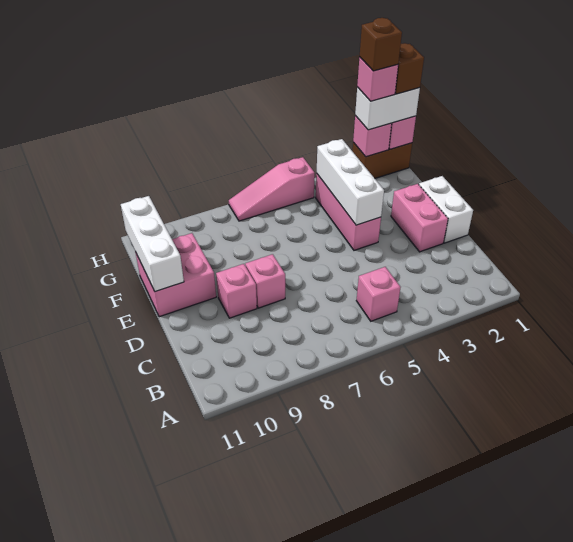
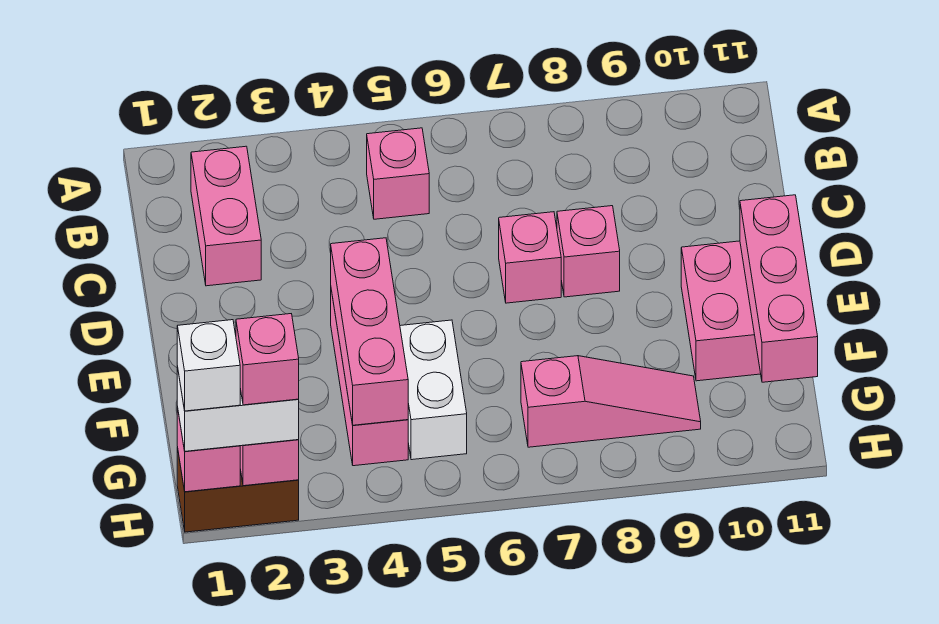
white brick D1:E1 level 1 -> white brick F5:G5 level 1
pink brick D2:E2 level 1 -> pink brick B2:C2 level 1
pink brick D9 level 1 -> pink brick D7 level 1
white brick E4:G4 level 2 -> pink brick E4:G4 level 2
white brick E11:G11 level 2 -> pink brick E11:G11 level 2
brown brick H1 level 4 -> white brick H1 level 4
brown brick H2 level 5 -> none
pink slope H5:H7 level 1 top 5 -> pink slope G7:G9 level 1 top 7

